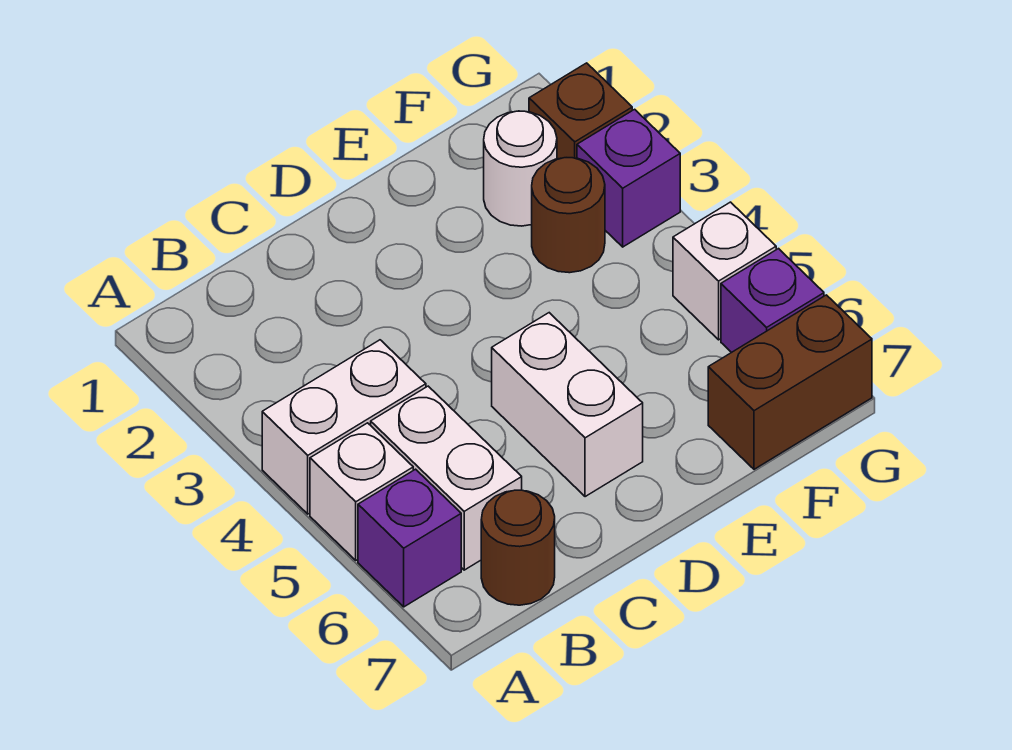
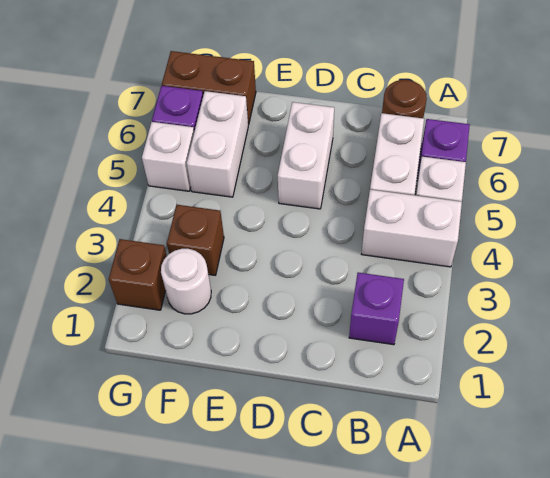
brown round brick F3 level 1 -> brown brick F3 level 1
none -> white brick F5:F6 level 1
purple brick G3 level 1 -> purple brick B2 level 1

